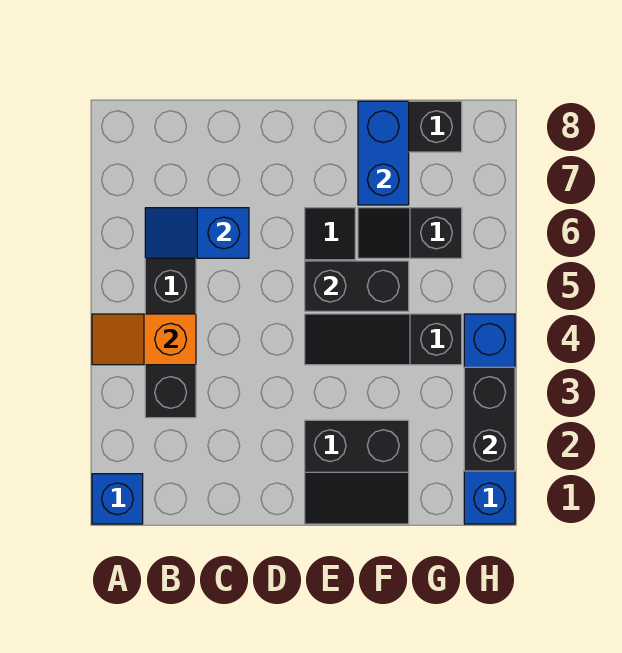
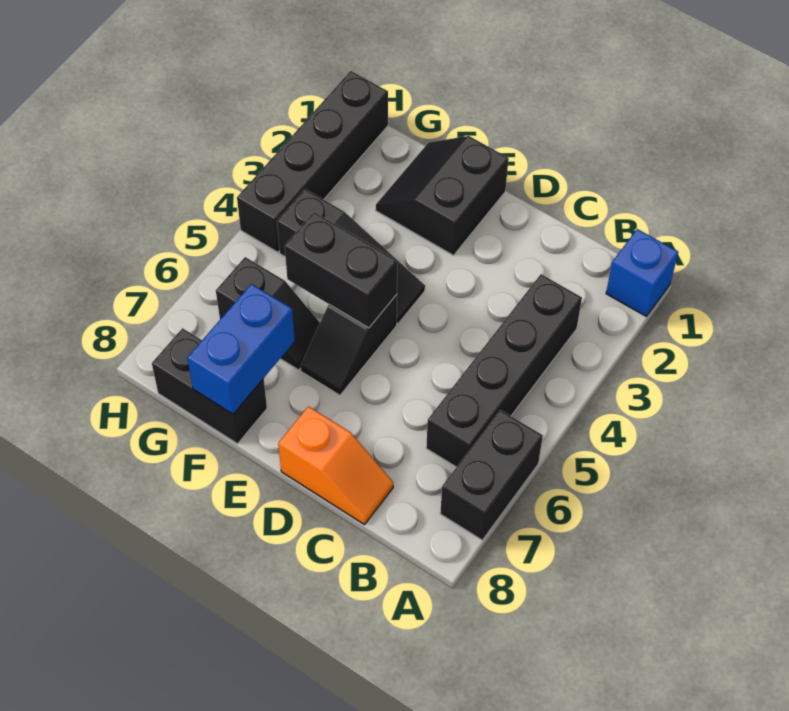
orange slope A4:B4 level 2 top B -> orange slope C8:D8 level 1 top D
blue slope B6:C6 level 2 top C -> none
black slope E1:F2 level 1 top 2 -> black slope E1:F2 level 1 top E
blue brick H1:H4 level 1 -> black brick H1:H4 level 1
black brick H2:H3 level 2 -> black brick A6:A7 level 1

